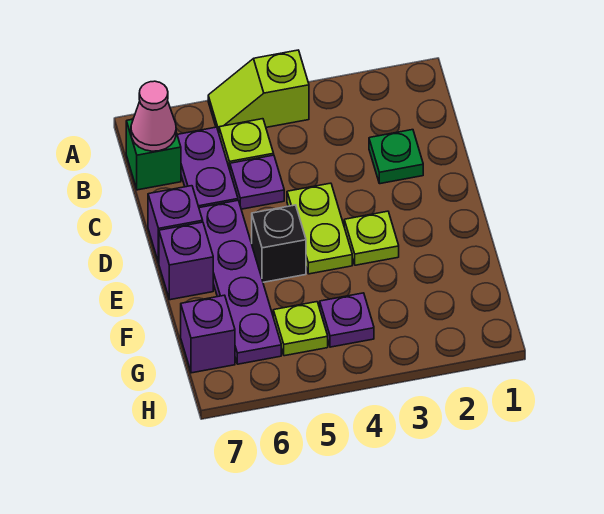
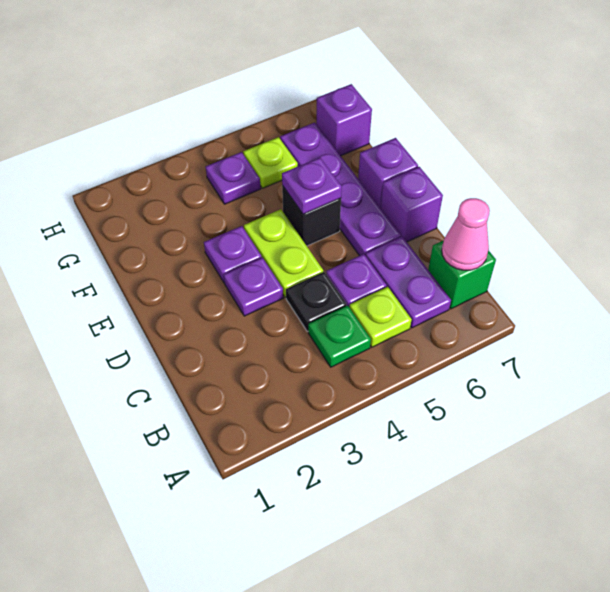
lime slope A4:A5 level 1 top 4 -> none
green plate C2 level 1 -> green plate B4 level 1
none -> black plate C4 level 1
none -> purple plate D3 level 1
lime plate E3 level 1 -> purple plate E3 level 1
none -> purple plate E5 level 2

